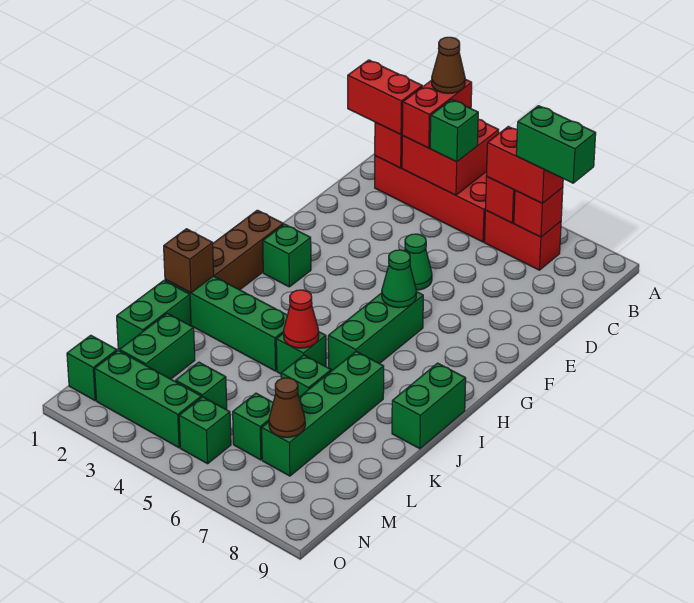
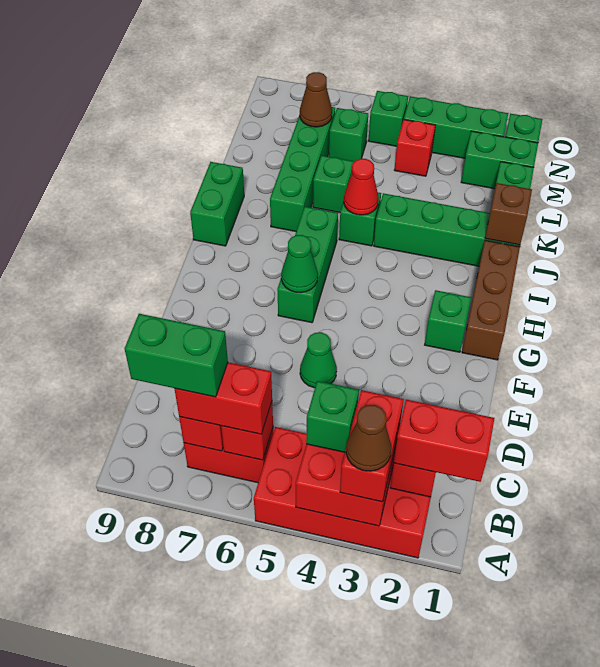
green brick L2:M2 level 1 -> green brick M1:M2 level 1
green brick M4 level 1 -> red brick M4 level 1

